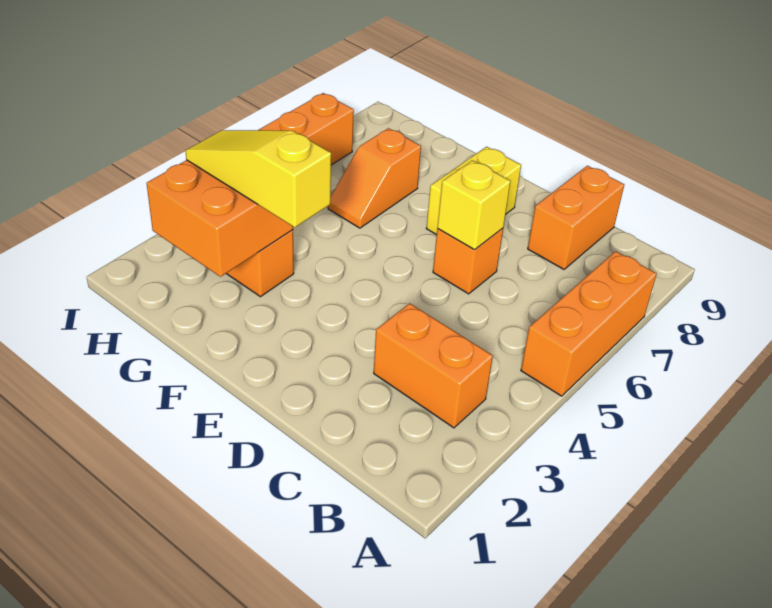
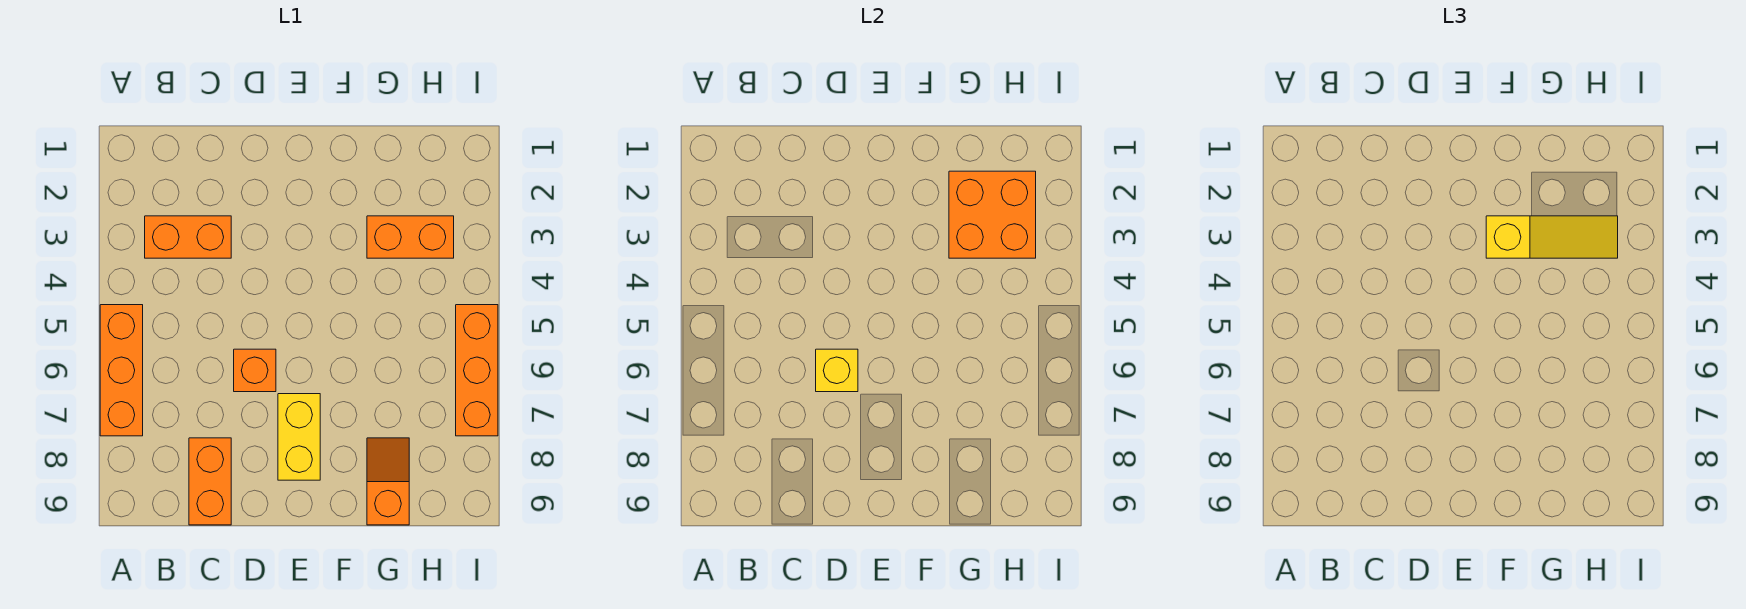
orange slope G6:G7 level 1 top 7 -> orange slope G8:G9 level 1 top 9

